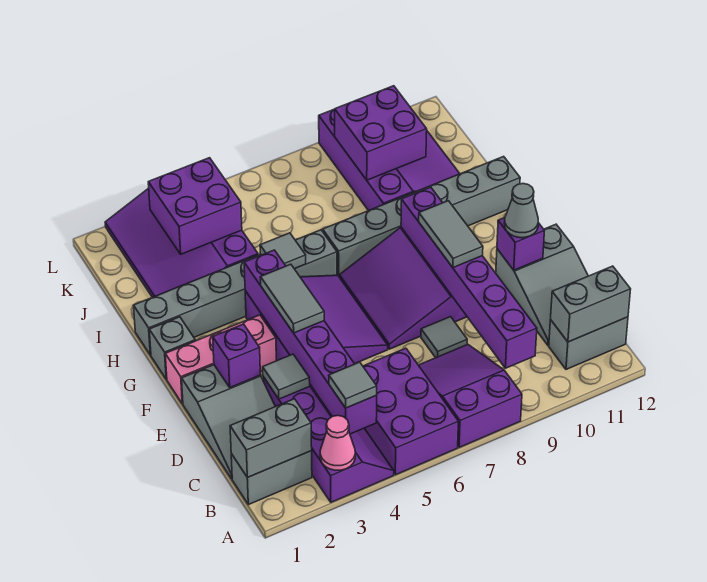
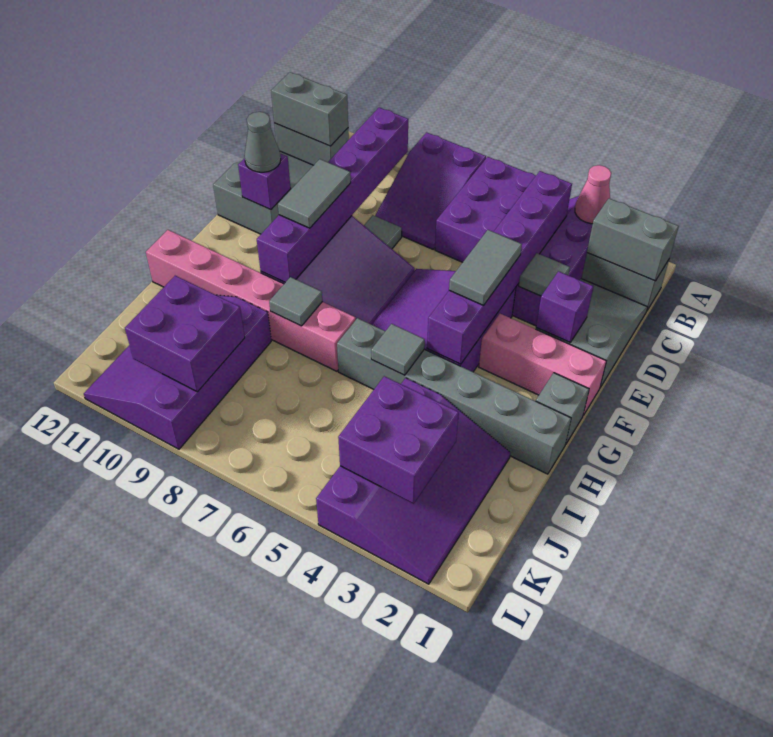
grey tile B4 level 3 -> grey tile H8 level 2
grey brick H7:H12 level 1 -> pink brick H7:H12 level 1

